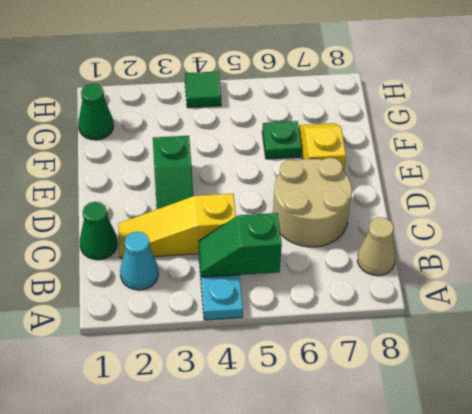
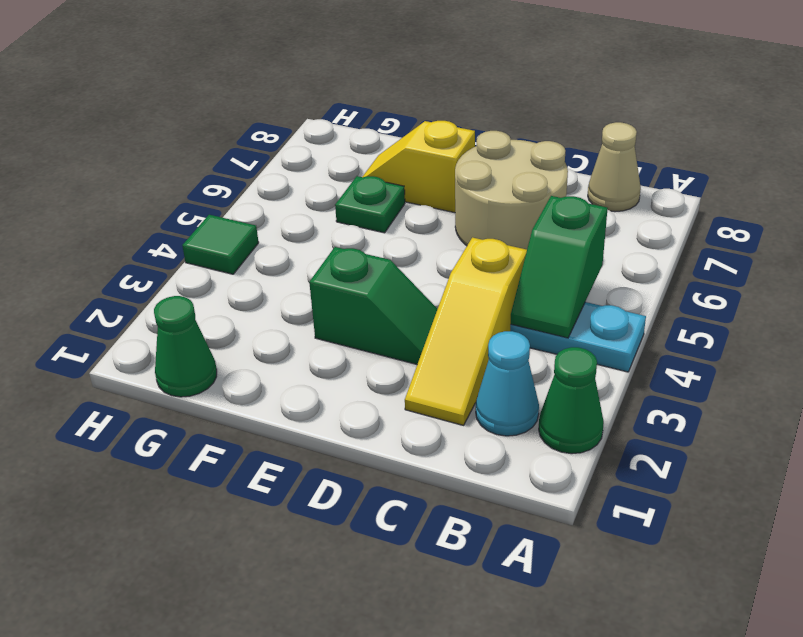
green cone C1 level 1 -> green cone A2 level 1

